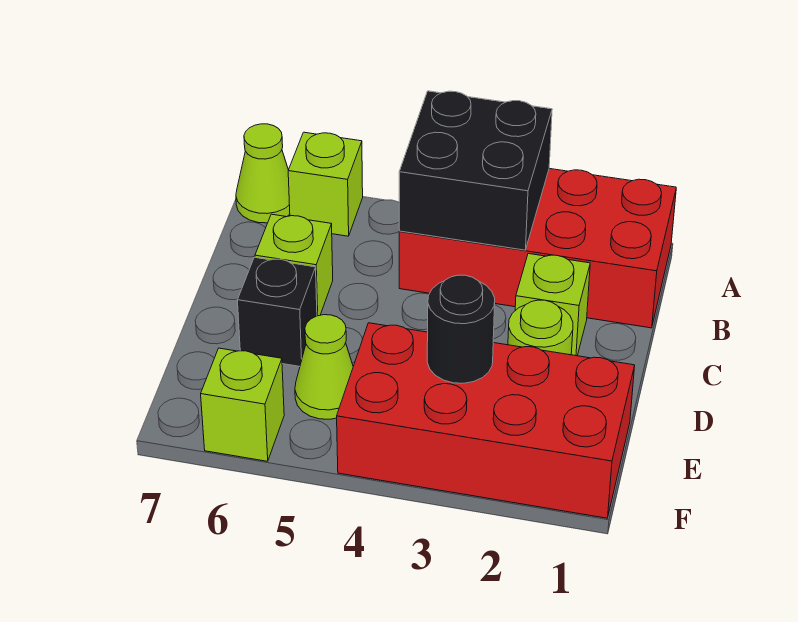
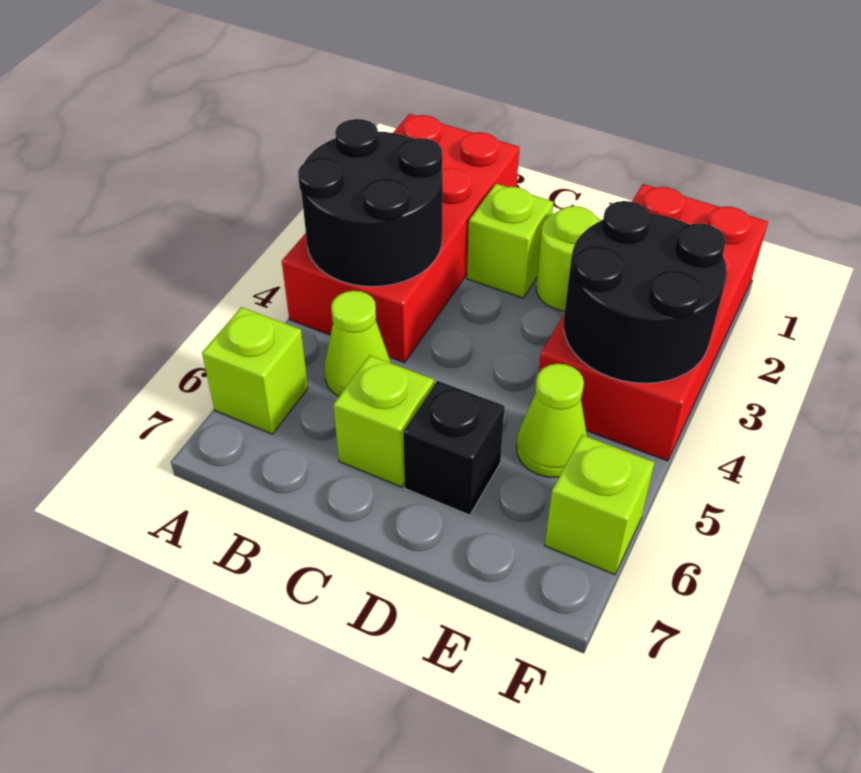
black brick A3:B4 level 2 -> black round brick A3:B4 level 2
lime cone A7 level 1 -> lime cone B5 level 1
black round brick E3 level 2 -> black round brick E3:F4 level 2

